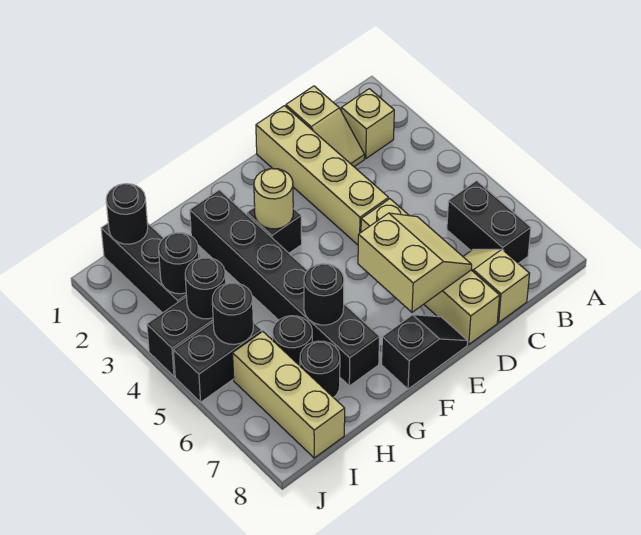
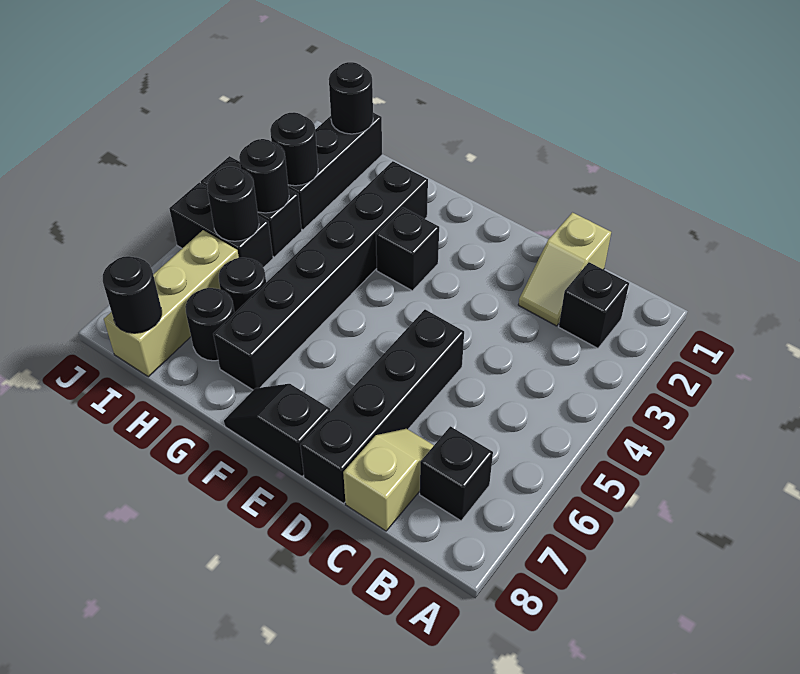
tan brick B2 level 1 -> black brick B2 level 1
black brick B6:B7 level 1 -> black brick B7 level 1
tan brick D1:D4 level 1 -> none
tan brick D5:D8 level 1 -> black brick D5:D8 level 1
tan slope D6:E7 level 2 top E -> none
black slope E8:F8 level 1 top F -> black slope E8:F8 level 1 top E
tan round brick F3 level 2 -> none
black round brick G6 level 2 -> black round brick I8 level 2

